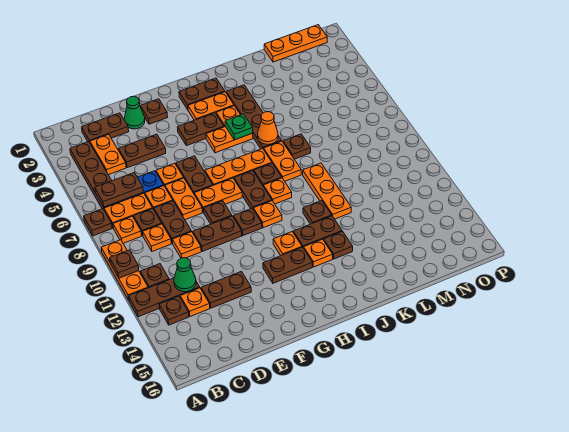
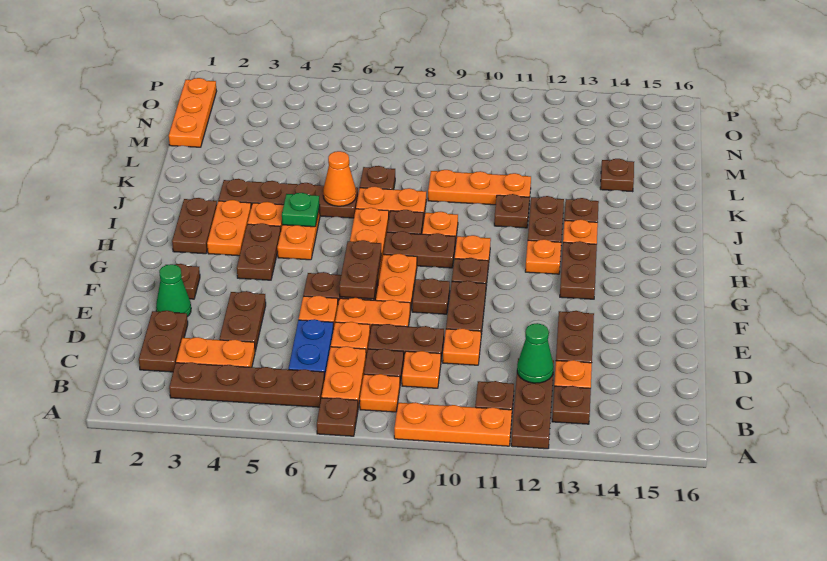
brown plate A10 level 2 -> brown plate L14 level 1
brown plate B6:C6 level 2 -> brown plate F7:G7 level 2

